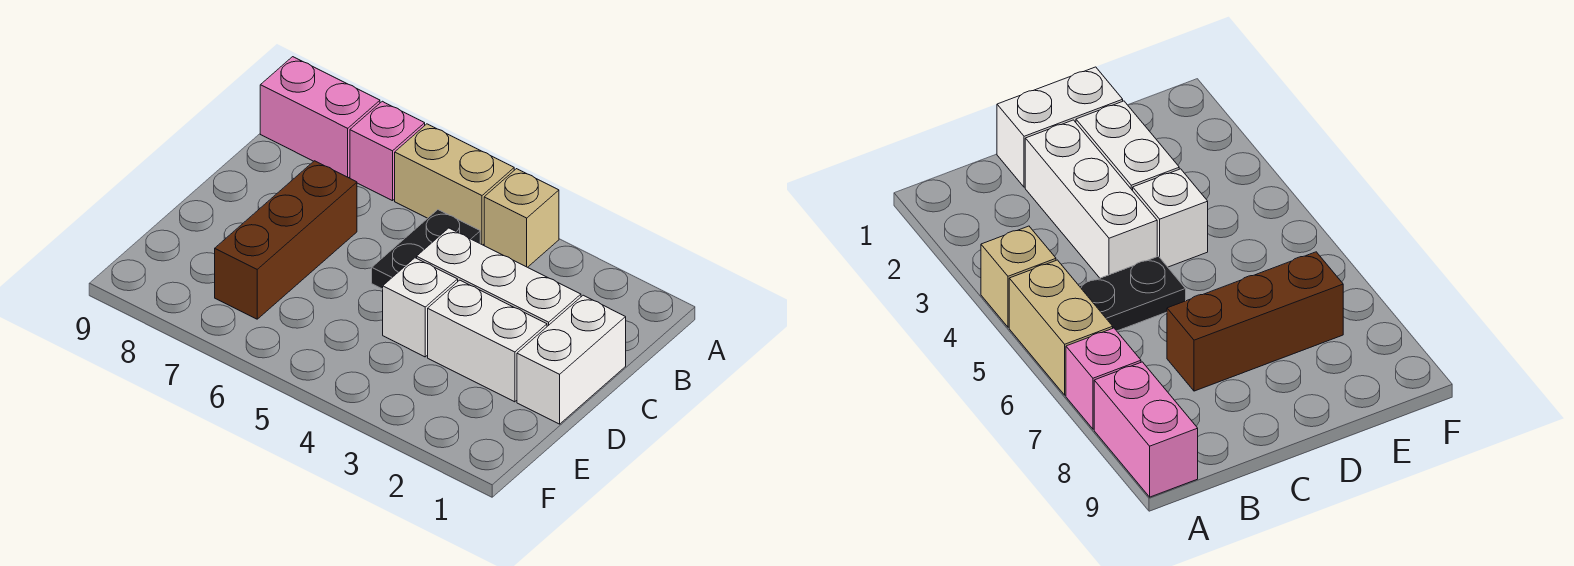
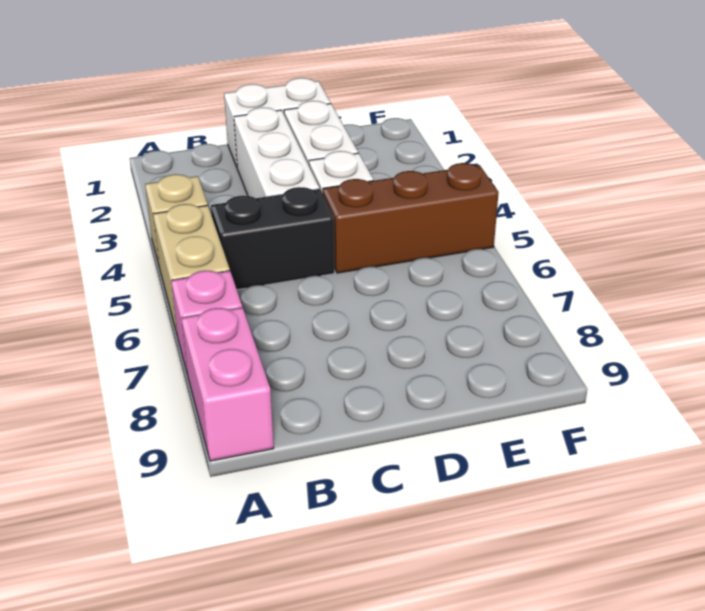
black plate B5:C5 level 1 -> black brick B5:C5 level 1
brown brick C7:E7 level 1 -> brown brick D5:F5 level 1

